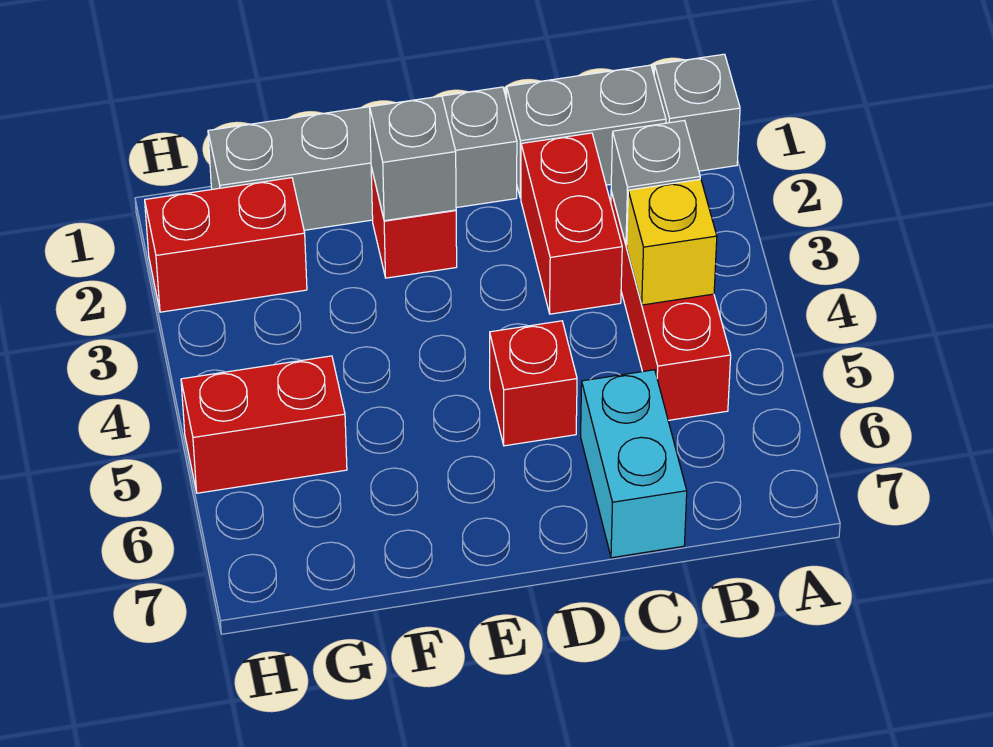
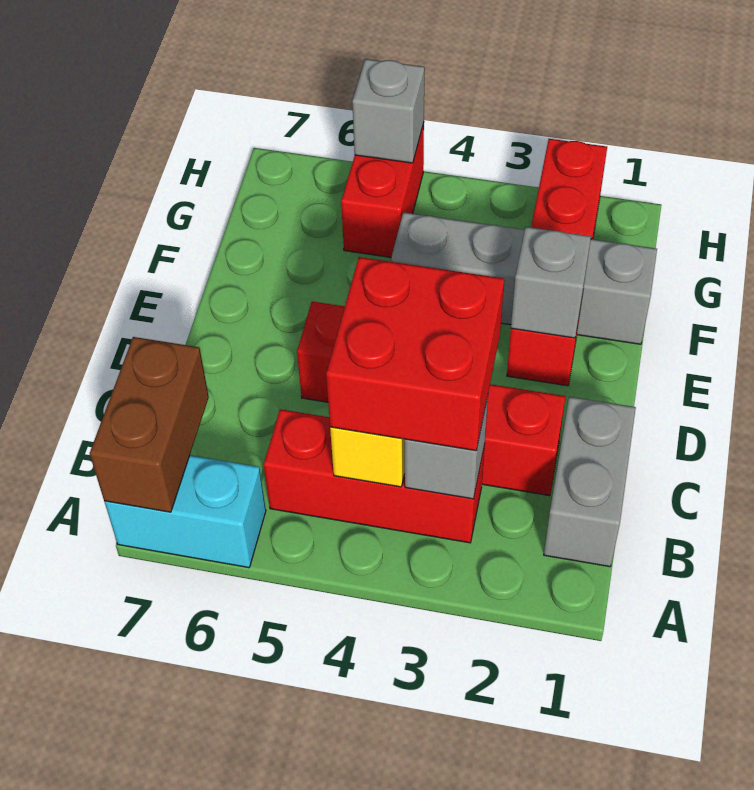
grey brick A1 level 1 -> grey brick H5 level 2
none -> brown brick A7:B7 level 2
none -> red brick B3:C4 level 3
cyan brick C6:C7 level 1 -> cyan brick A6:A7 level 1
grey brick D1:G1 level 1 -> grey brick F1:F4 level 1

